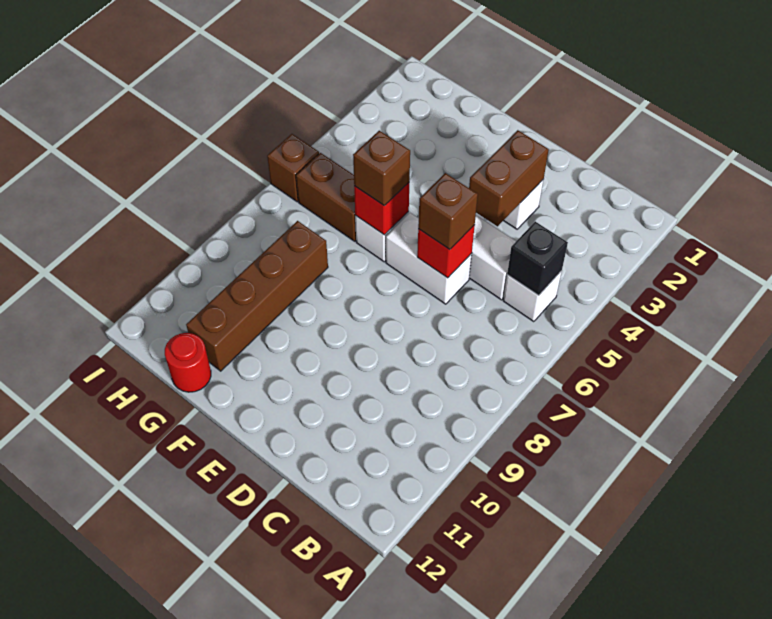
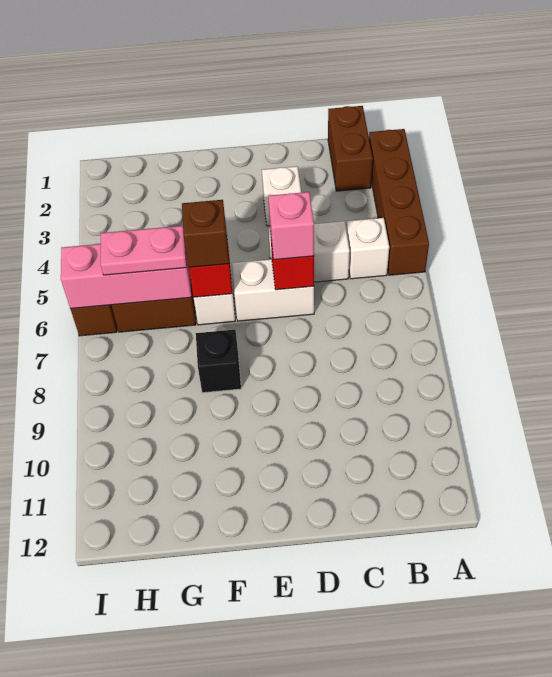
black brick B5 level 2 -> black brick F8 level 1
brown brick D3:D4 level 2 -> brown brick B1:B2 level 1
brown brick D6 level 3 -> pink brick D6 level 3
none -> pink brick G6:I6 level 2
none -> pink plate G6:H6 level 3
brown brick G8:G11 level 1 -> brown brick A2:A5 level 1
red round brick G12 level 1 -> none

